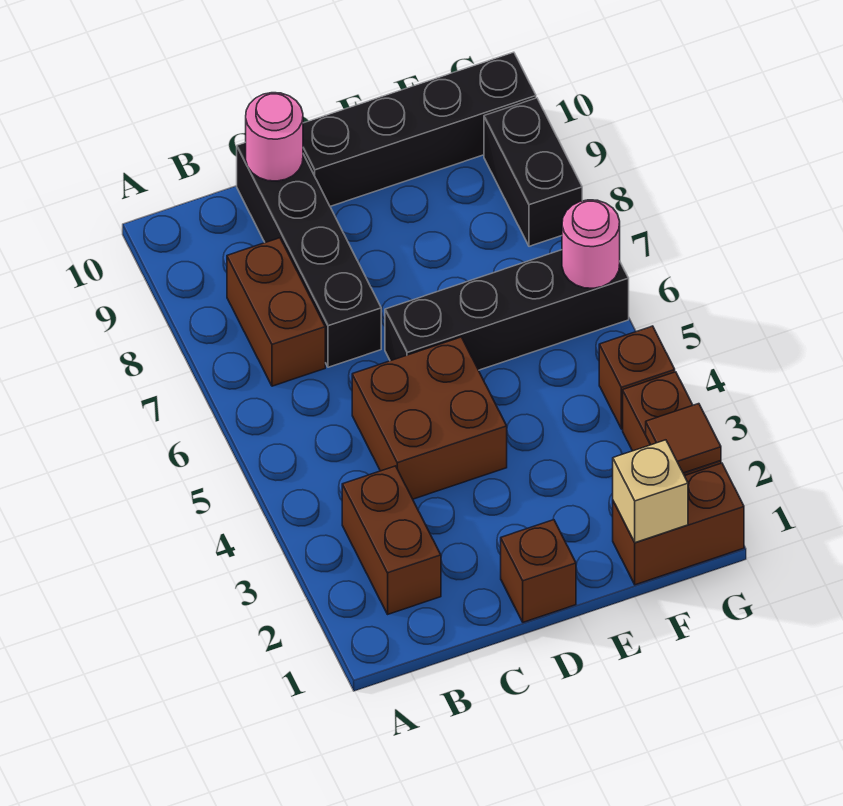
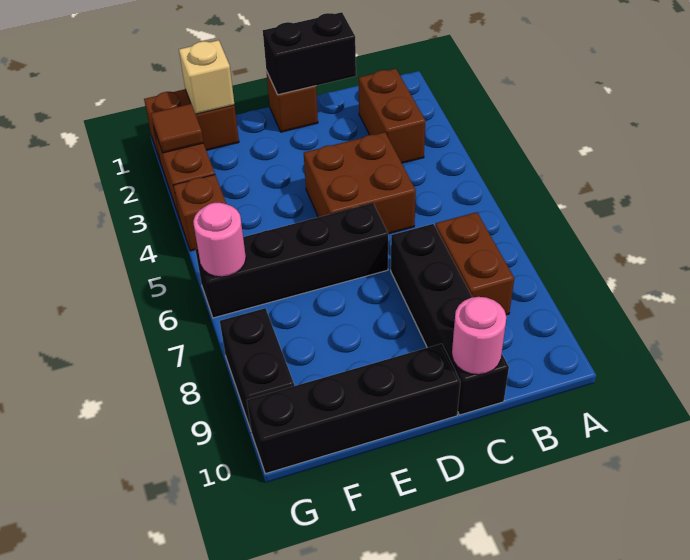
none -> black brick C1:D1 level 2

